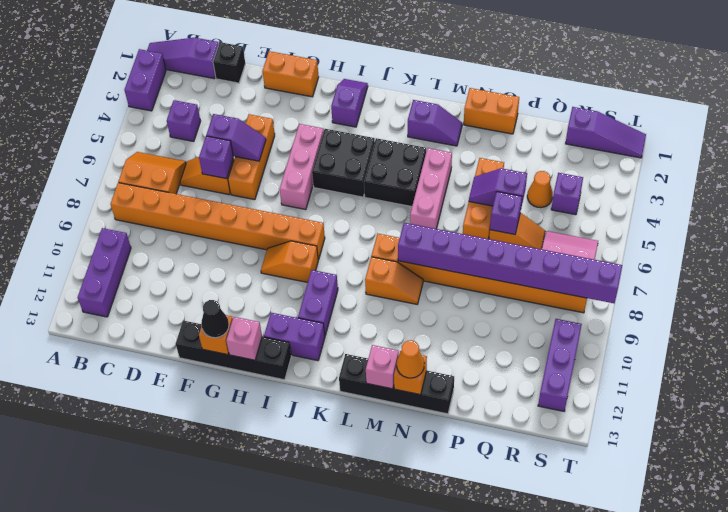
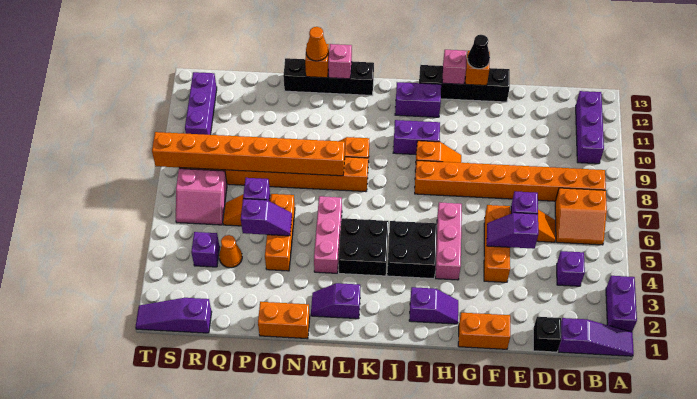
purple slope I1:I2 level 1 top 2 -> purple slope H2:I2 level 1 top I
purple brick J10:J11 level 1 -> purple brick I10:J10 level 1
purple brick M8:T8 level 2 -> orange brick M8:T8 level 2

